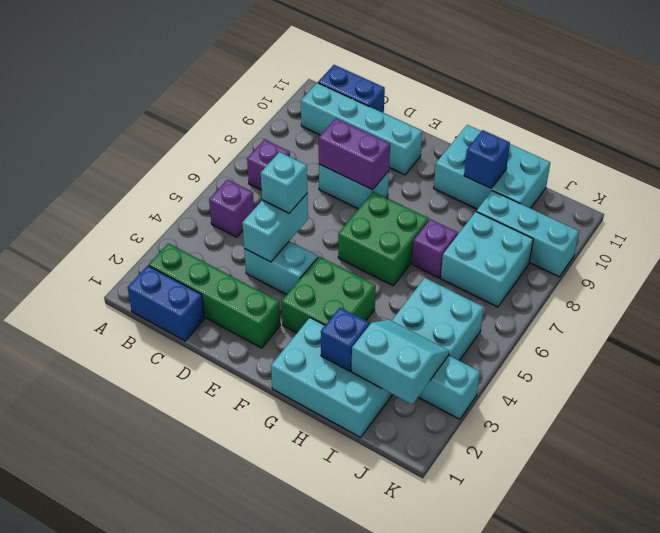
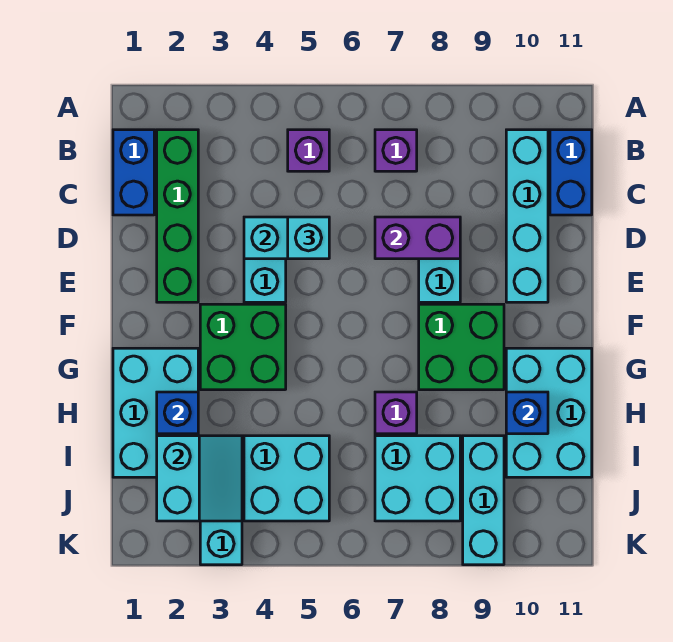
purple brick D8:E8 level 2 -> purple brick D7:D8 level 2
green brick F6:G7 level 1 -> green brick F8:G9 level 1

